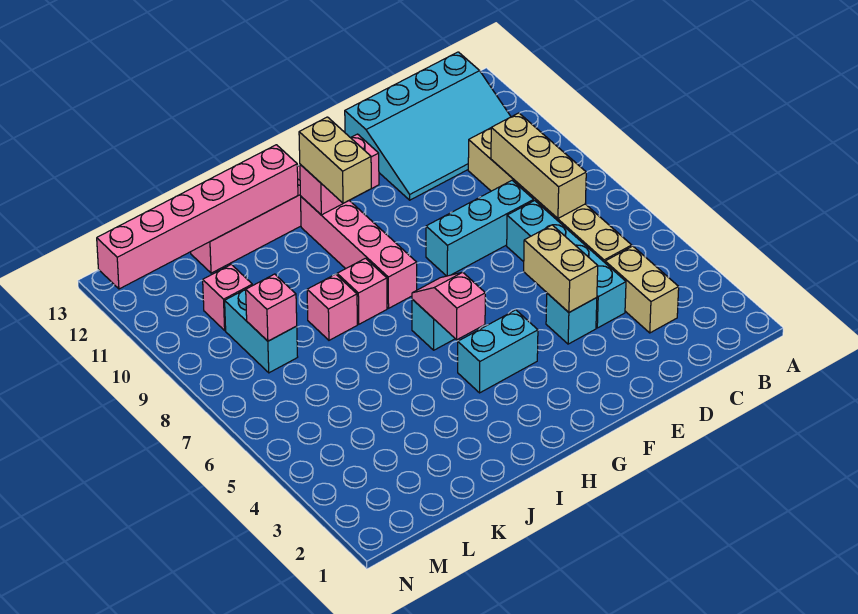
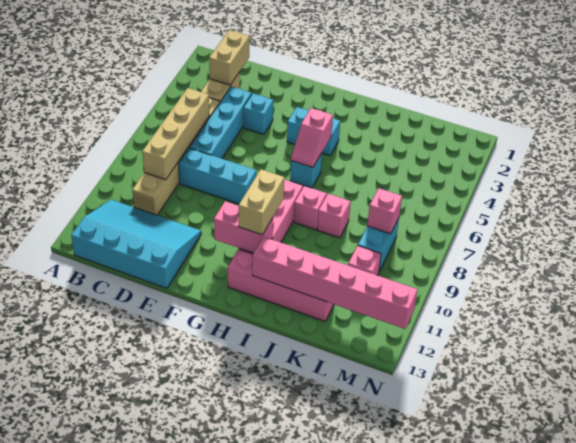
tan brick C7:C9 level 2 -> tan brick C6:C9 level 2
tan brick E4:E5 level 2 -> tan brick C2:C3 level 2

